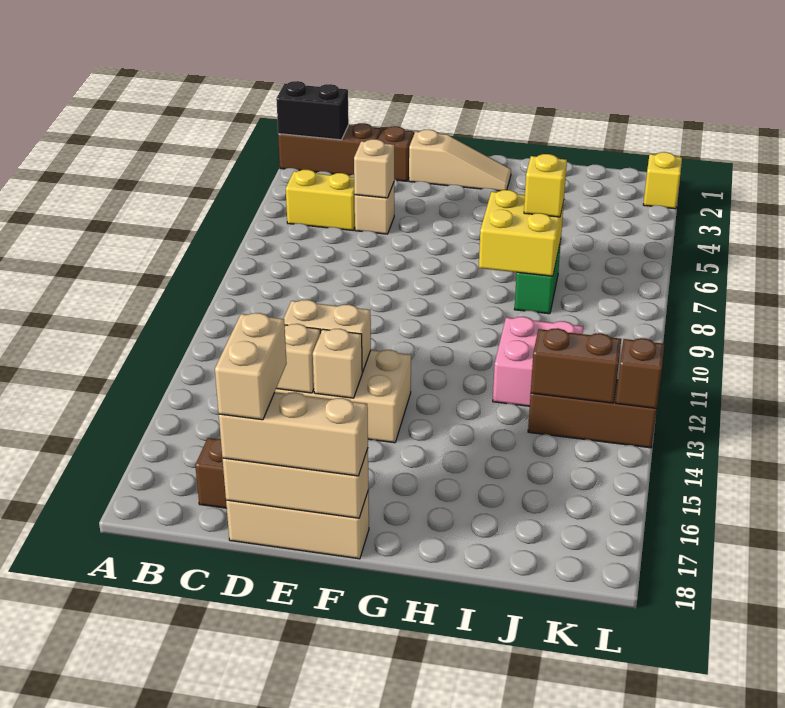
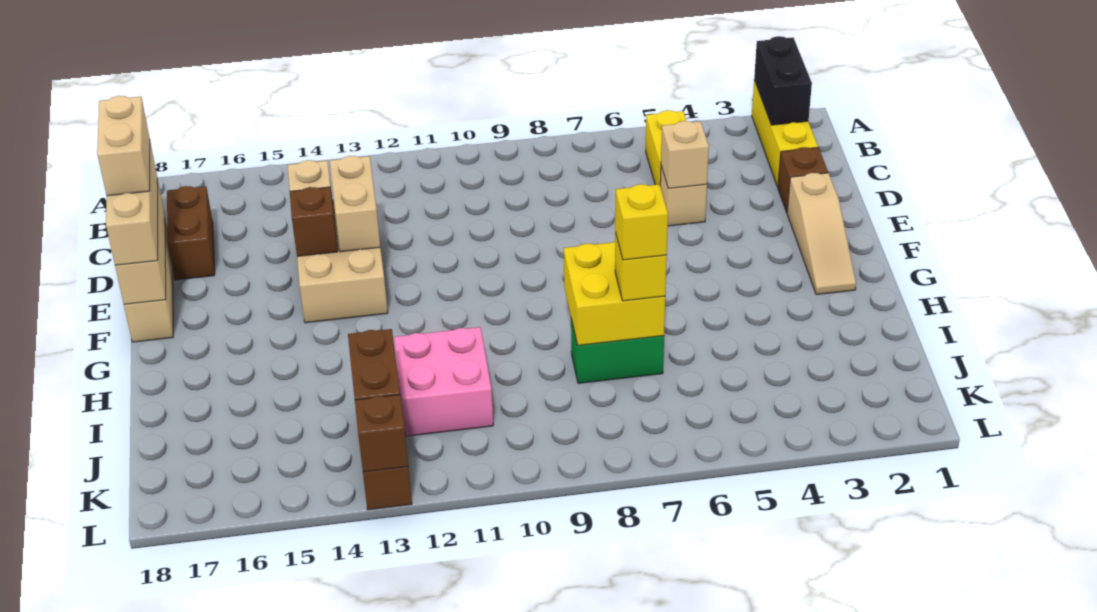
brown brick A2:C2 level 1 -> yellow brick A2:C2 level 1
tan brick D17:D18 level 4 -> tan brick D18:E18 level 4
tan brick E14 level 2 -> brown brick E14 level 2
yellow brick L2 level 1 -> yellow brick I7 level 4

